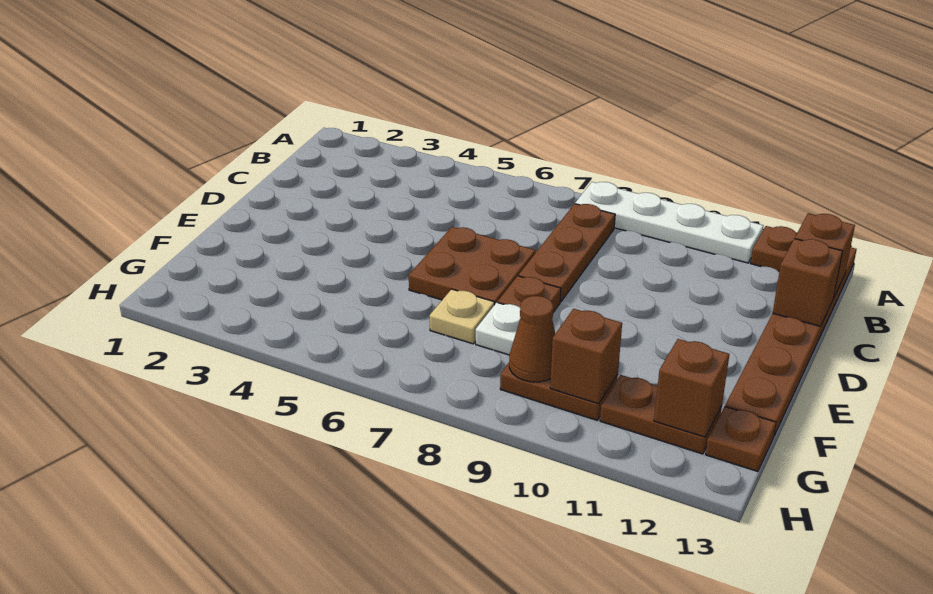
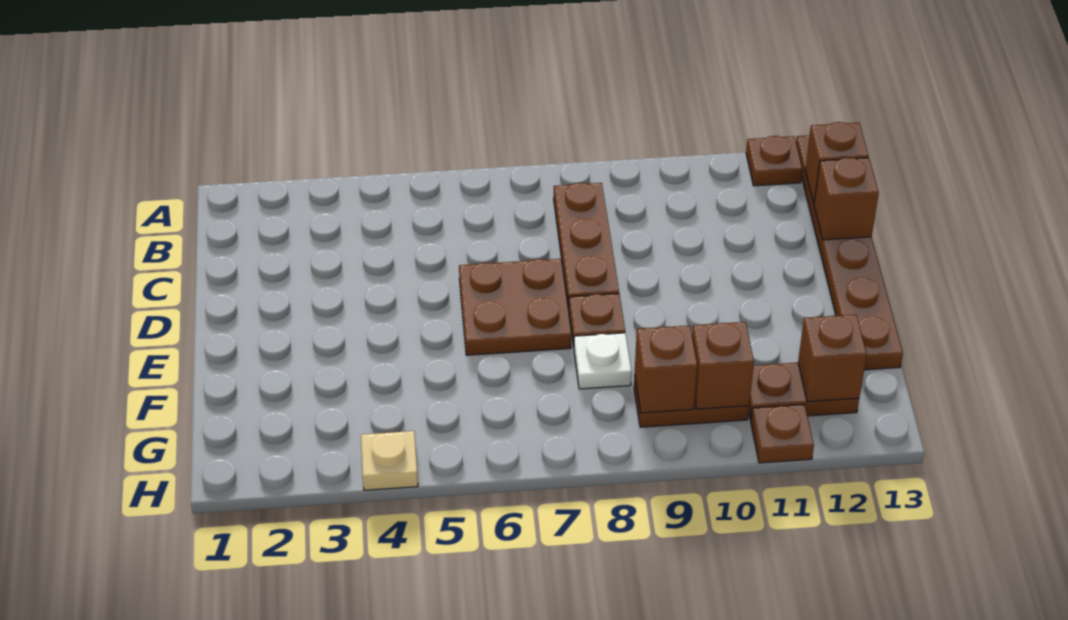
white plate A8:A11 level 1 -> none
tan plate F7 level 1 -> tan plate H4 level 1
brown cone G9 level 2 -> brown brick G9 level 2
brown plate G13 level 1 -> brown plate H11 level 1

